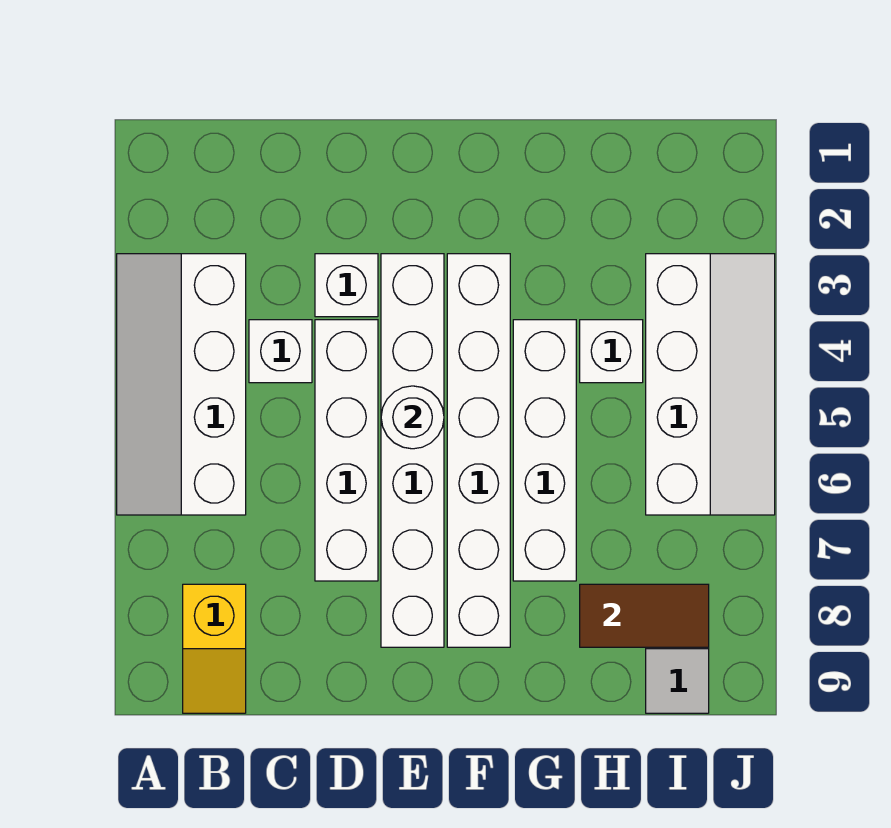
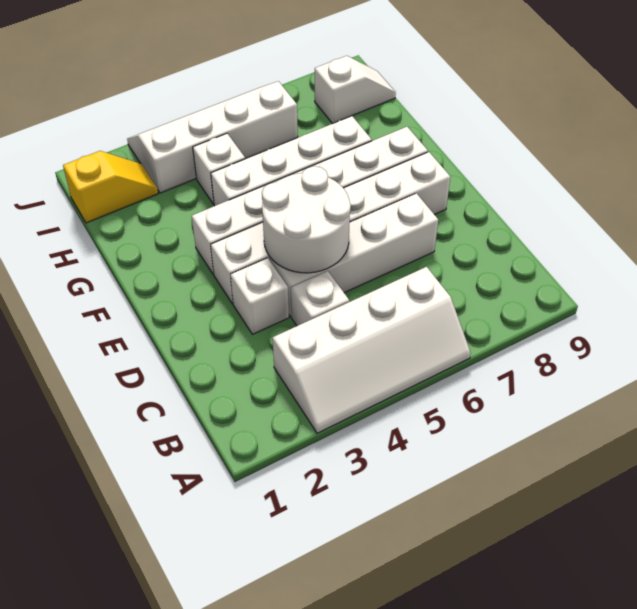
yellow slope B8:B9 level 1 top 8 -> yellow slope I1:I2 level 1 top 1
white round brick E5 level 2 -> white round brick D4:E5 level 2
brown tile H8:I8 level 2 -> none

